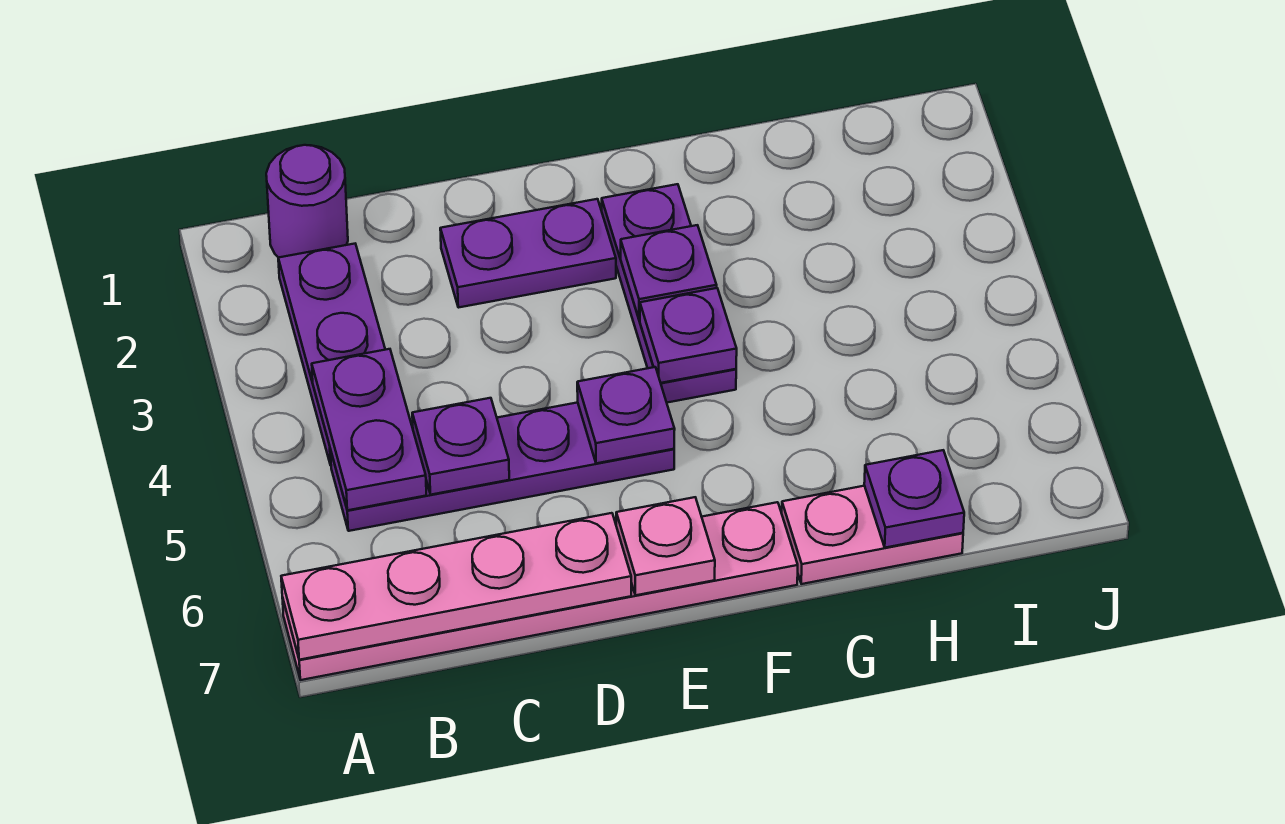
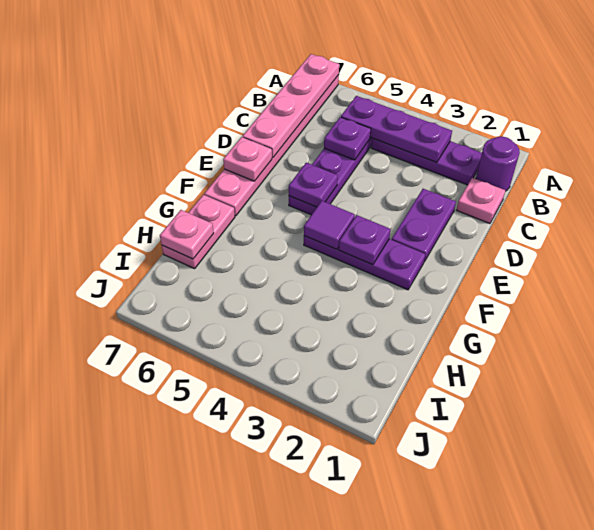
purple plate B4:B5 level 2 -> purple plate B3:B5 level 2
none -> pink plate C1 level 1
purple plate F4 level 2 -> purple tile F4 level 2
purple plate H7 level 2 -> pink plate H7 level 2

